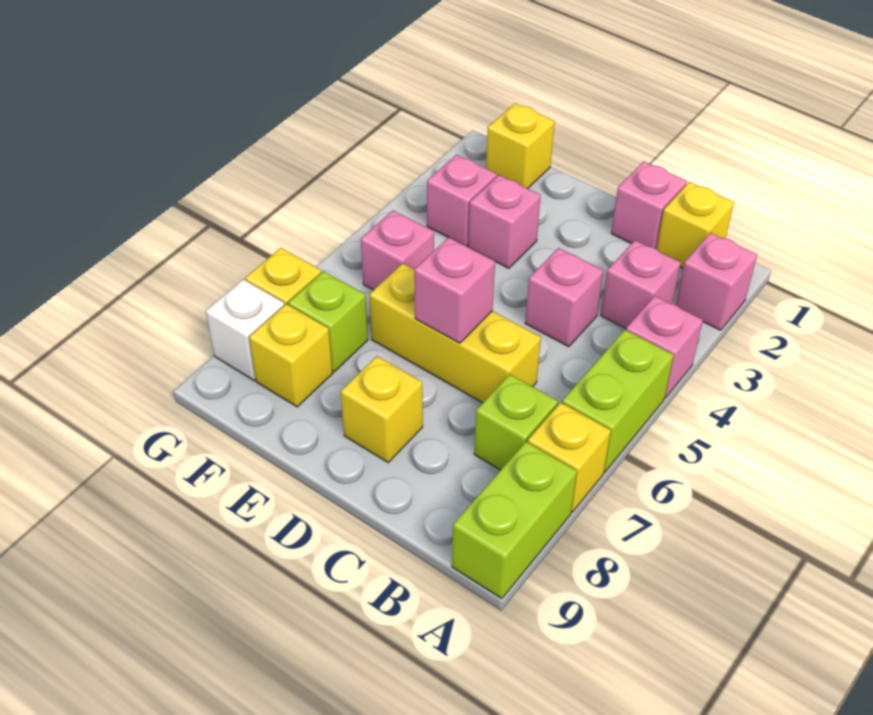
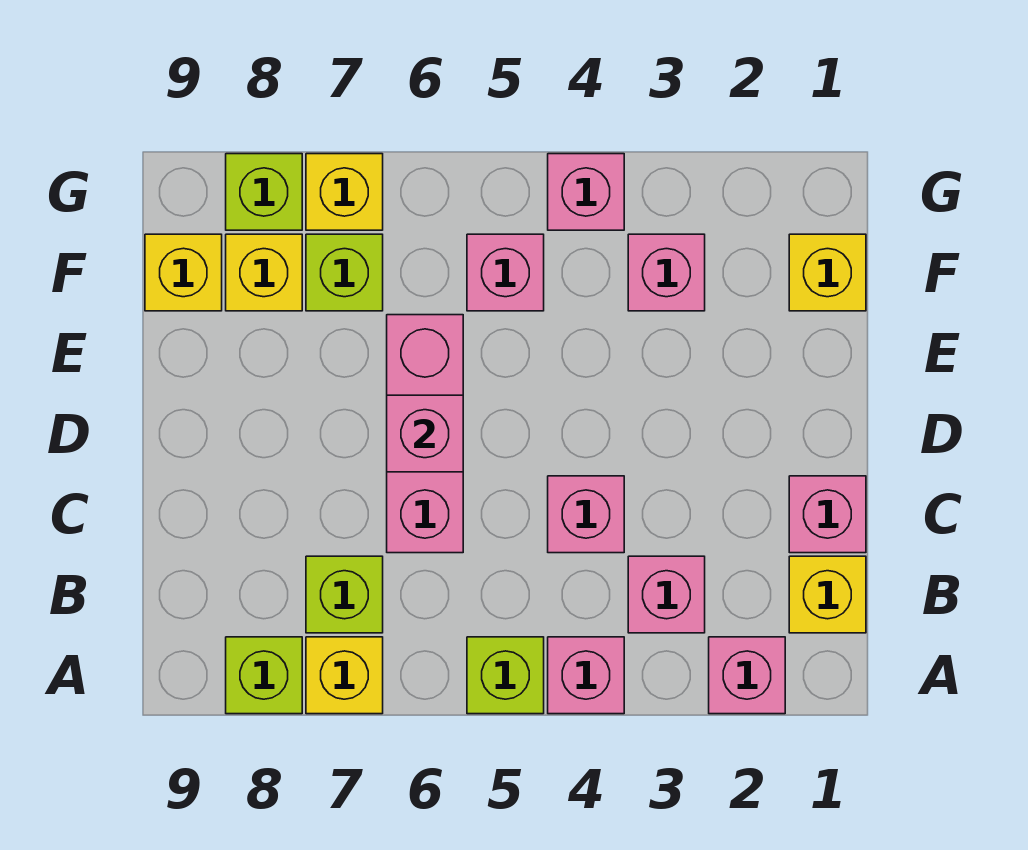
lime brick A5:A6 level 1 -> lime brick A5 level 1
lime brick A8:A9 level 1 -> lime brick A8 level 1
yellow brick C6:E6 level 1 -> pink brick C6:E6 level 1
yellow brick D8 level 1 -> yellow brick F9 level 1
pink brick E3 level 1 -> pink brick G4 level 1
white brick G8 level 1 -> lime brick G8 level 1

